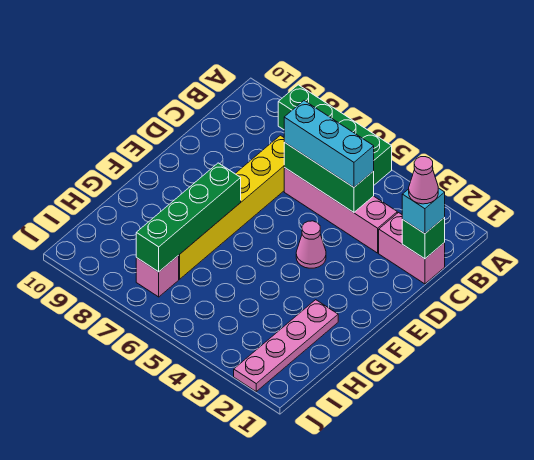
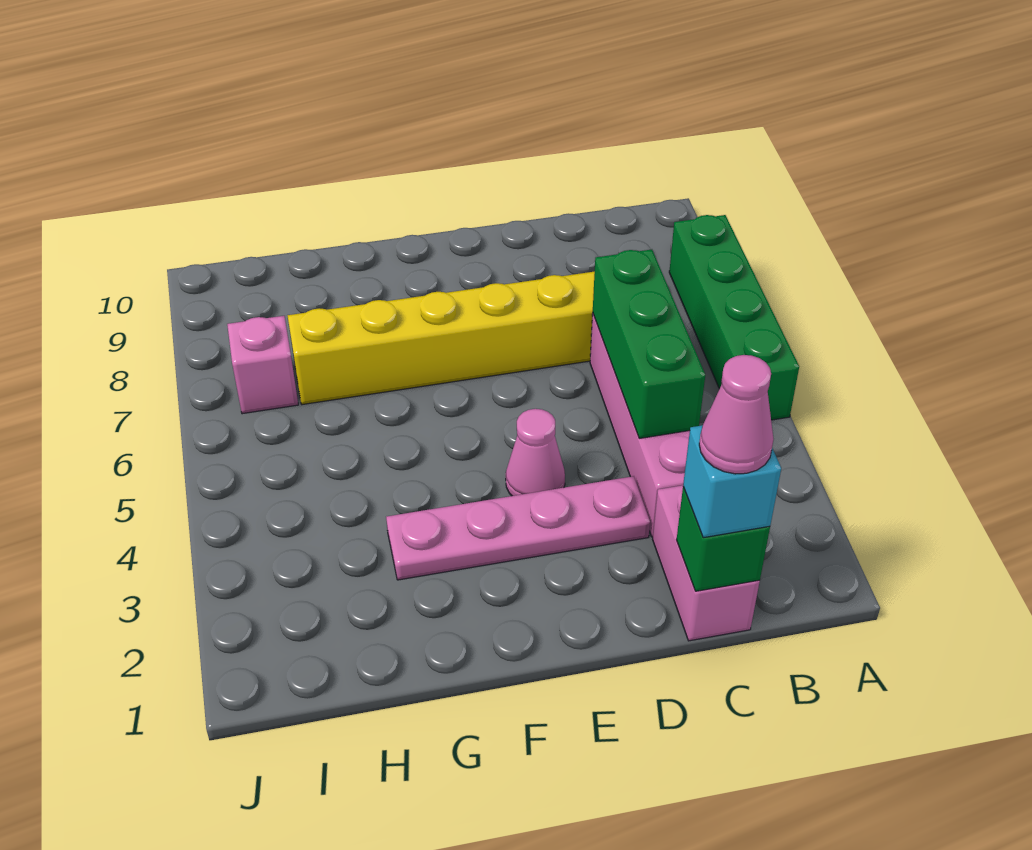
cyan brick C4:C6 level 3 -> none
green brick F7:I7 level 2 -> none
pink plate G2:J2 level 1 -> pink plate D3:G3 level 1

